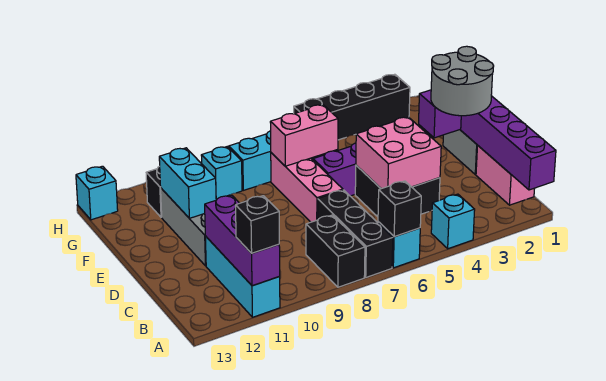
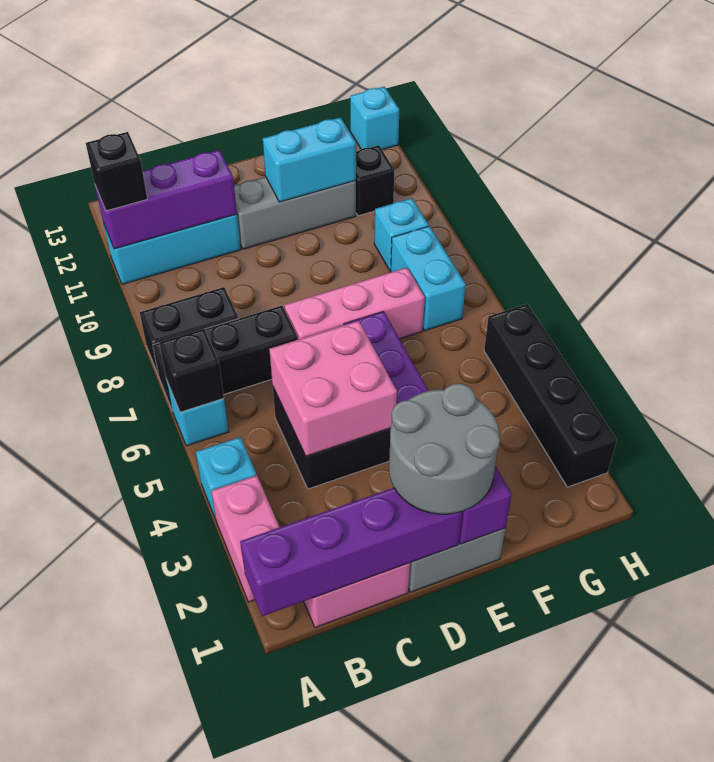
pink brick F6:F7 level 2 -> pink brick A2:A3 level 1

